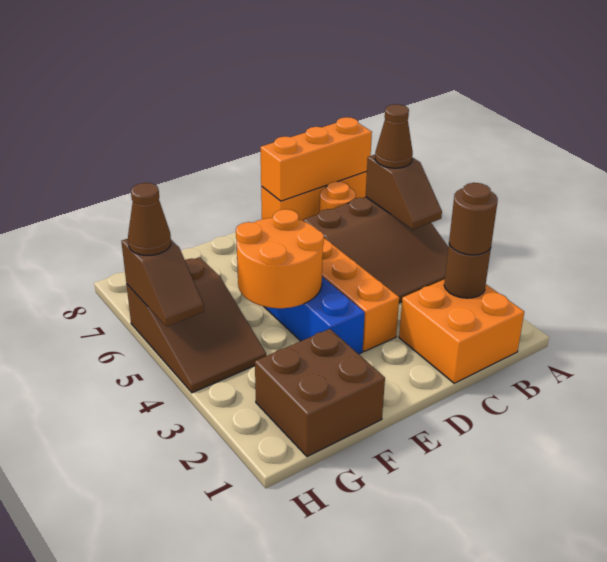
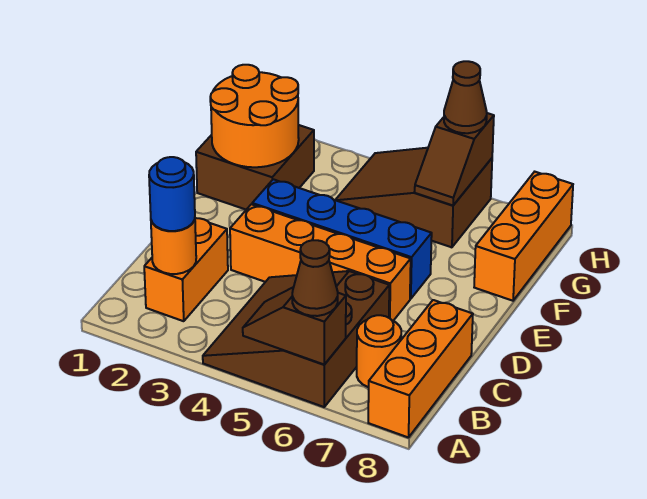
orange brick A8:C8 level 2 -> orange brick F8:H8 level 1
orange brick B1:C2 level 1 -> orange brick B2:C2 level 1
brown round brick B2 level 2 -> orange round brick B2 level 2
brown round brick B2 level 3 -> blue round brick B2 level 3
orange round brick E4:F5 level 2 -> orange round brick F1:G2 level 2
brown slope H5:H6 level 2 top 6 -> brown slope G6:H6 level 2 top H

